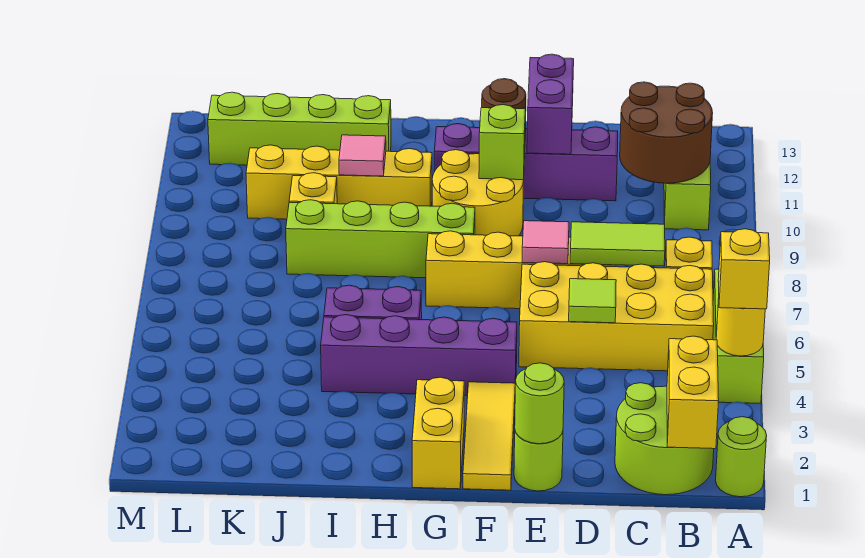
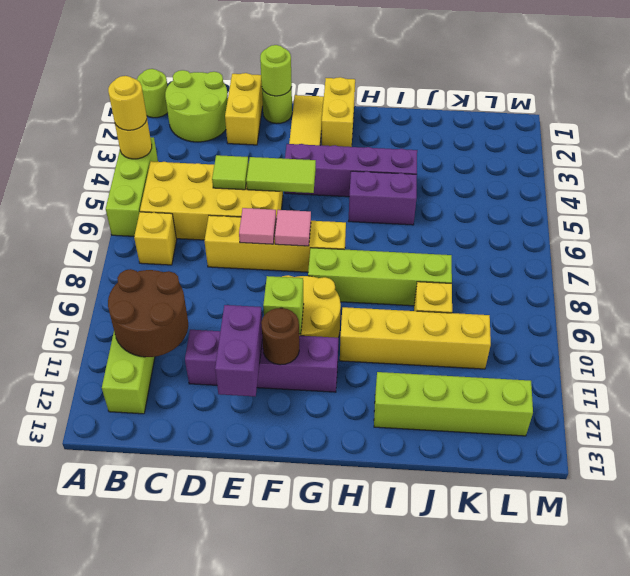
yellow brick A4 level 3 -> yellow round brick A4 level 3
yellow brick B1:B2 level 2 -> yellow brick D1:D2 level 1
lime tile C7:D7 level 2 -> lime tile E5:F5 level 2
pink tile I10 level 2 -> pink tile F7 level 2

